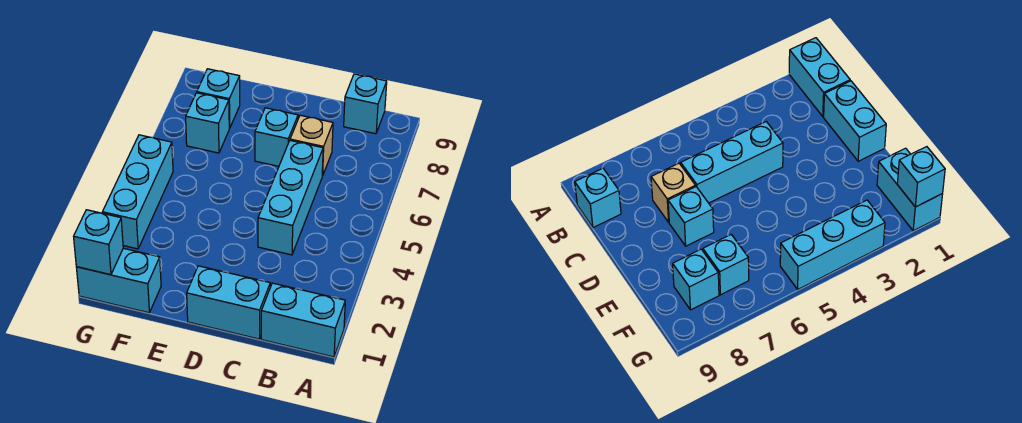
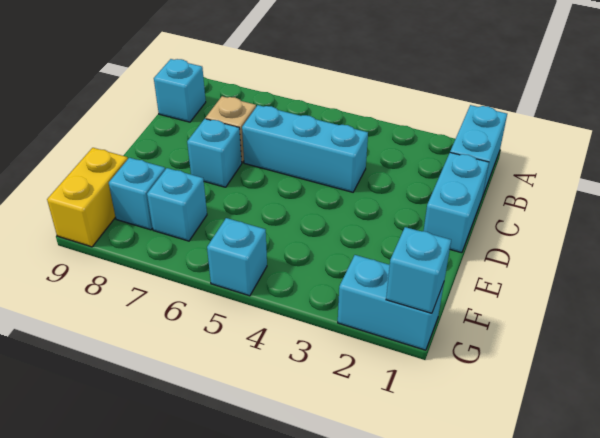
cyan brick F1:G1 level 1 -> cyan brick G1:G2 level 1
none -> yellow brick F9:G9 level 1
cyan brick G3:G5 level 1 -> cyan brick G5 level 1

